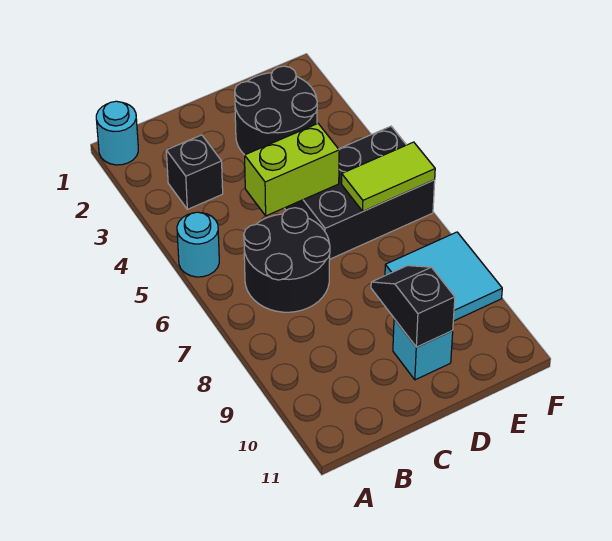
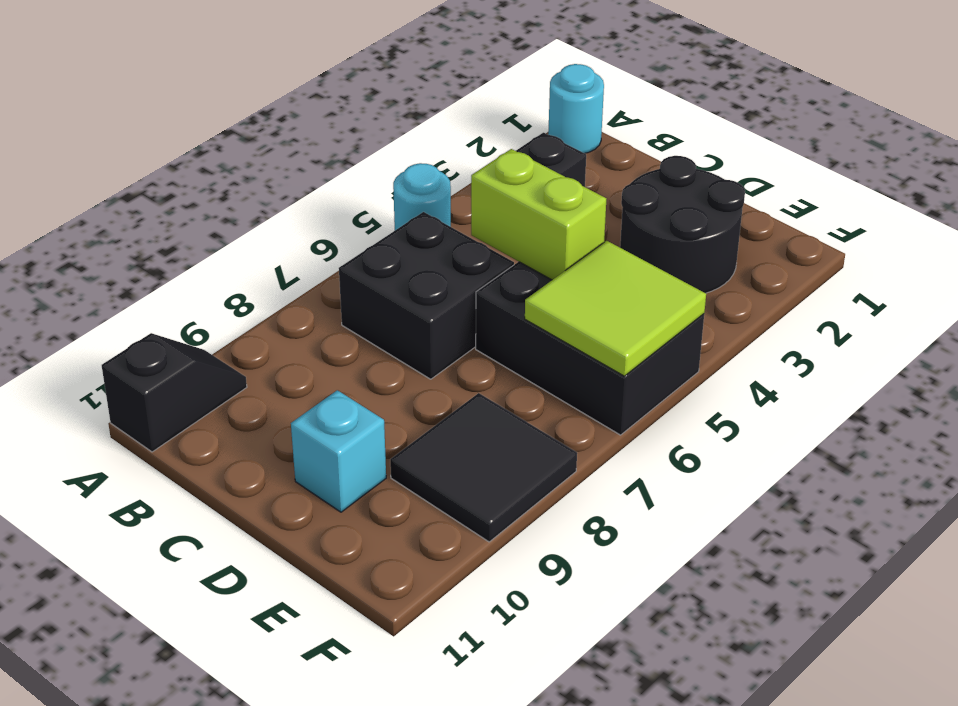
black round brick B6:C7 level 1 -> black brick B6:C7 level 1
black slope D9:D10 level 2 top 10 -> black slope A10:A11 level 1 top 11
lime tile E6:F6 level 2 -> lime tile E5:F6 level 2
cyan tile E8:F9 level 1 -> black tile E8:F9 level 1

